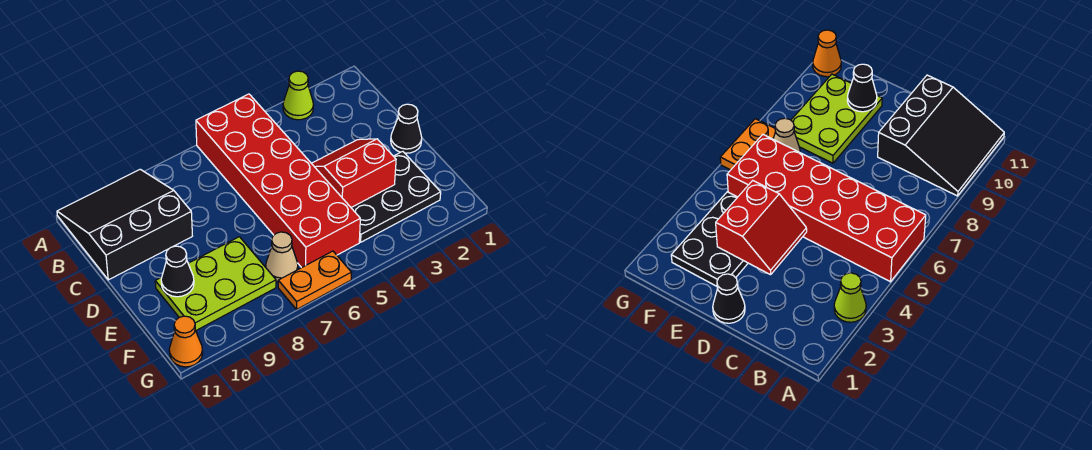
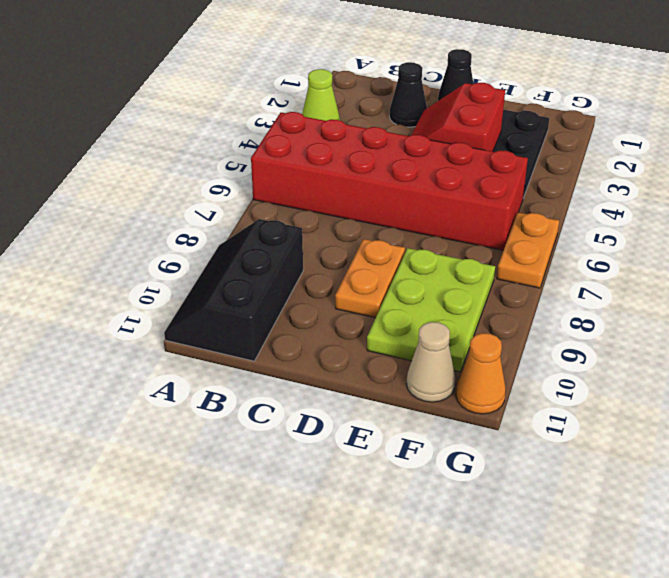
black slope A9:C11 level 1 top C -> black slope A9:B11 level 1 top B
none -> orange plate D8:D9 level 1
black cone E10 level 2 -> black cone C2 level 1
tan cone F7 level 1 -> tan cone F11 level 1

